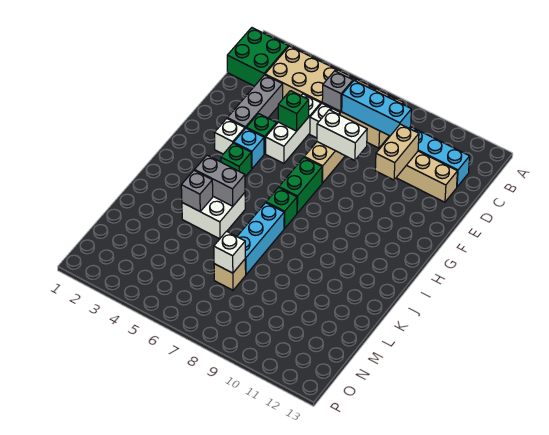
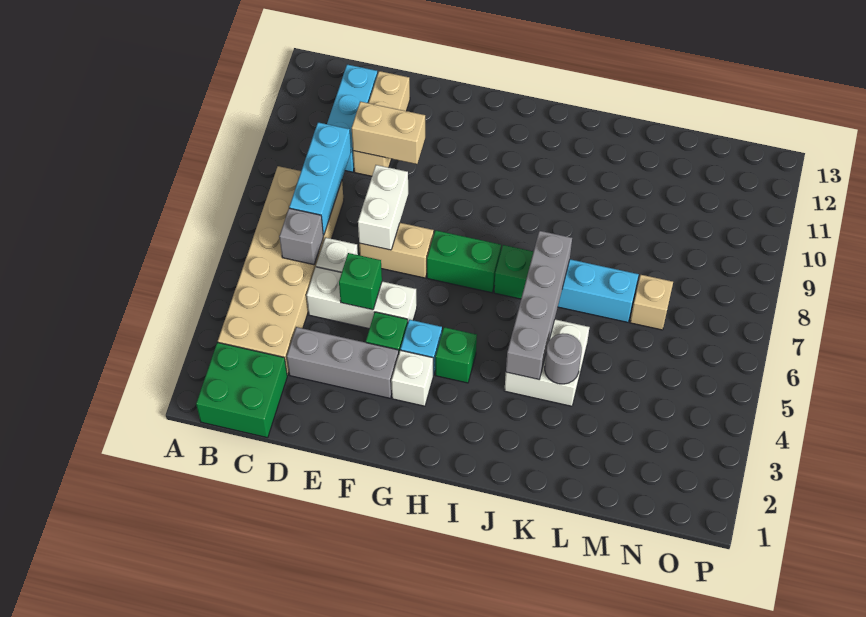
grey brick J4:J5 level 2 -> grey brick J4:J7 level 2
grey brick K4 level 2 -> grey round brick K4 level 2
white brick M7 level 2 -> none

